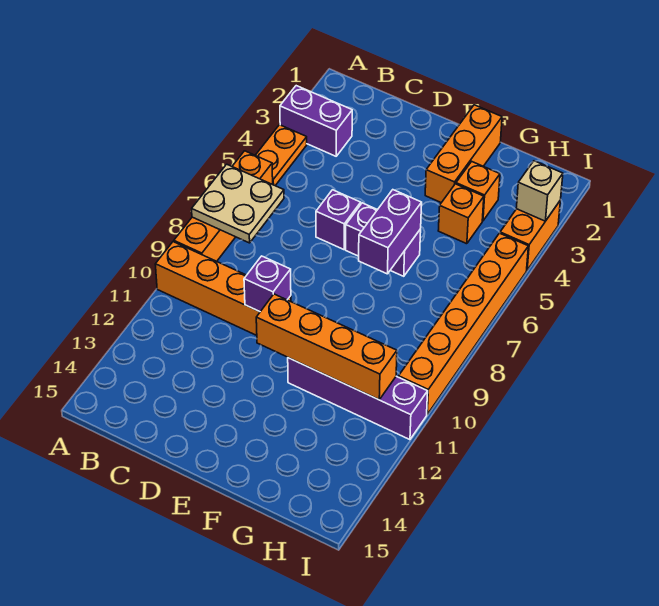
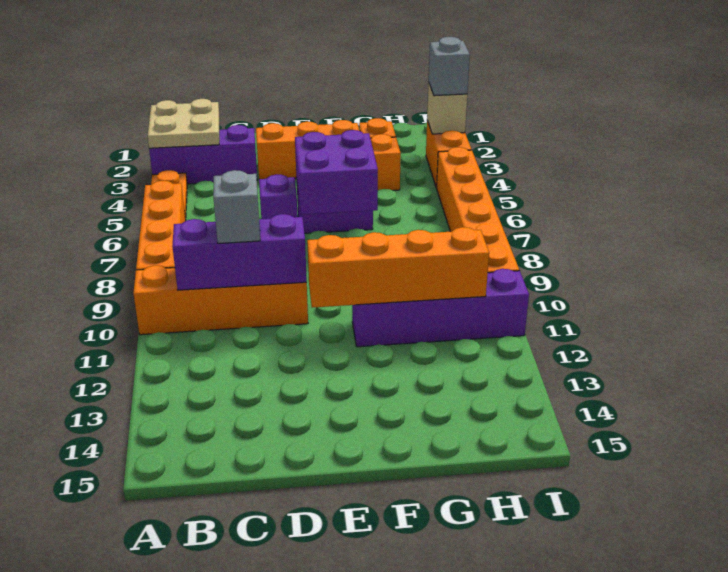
purple brick A3:B3 level 1 -> purple brick A3:C3 level 1
tan plate A7:B8 level 2 -> tan plate A2:B3 level 2
none -> grey brick C10 level 3
purple brick D10 level 2 -> purple brick B10:D10 level 2
orange brick F1:F3 level 1 -> orange brick D3:F3 level 1
purple brick F6:F7 level 2 -> purple brick E6:F7 level 2
none -> grey brick I3 level 3

